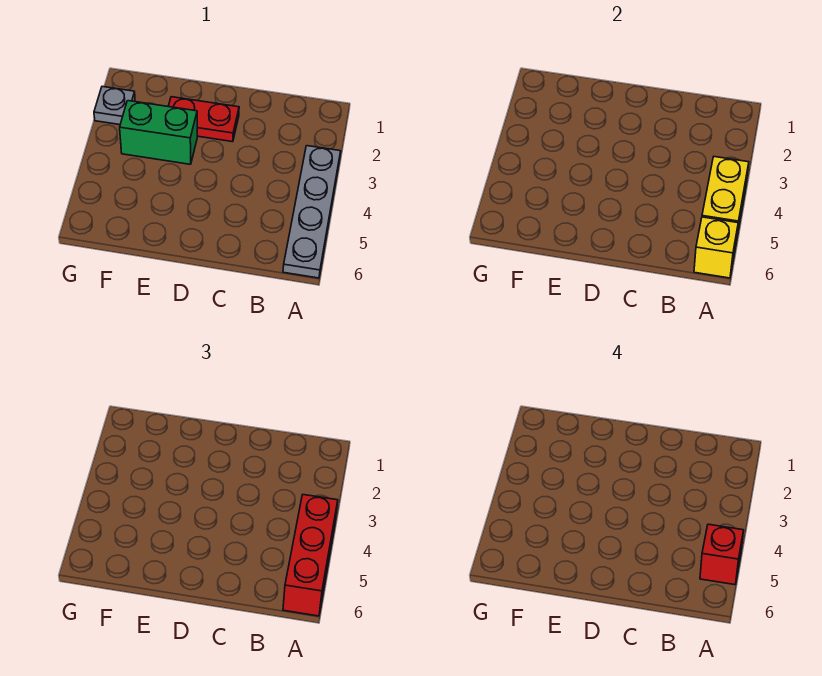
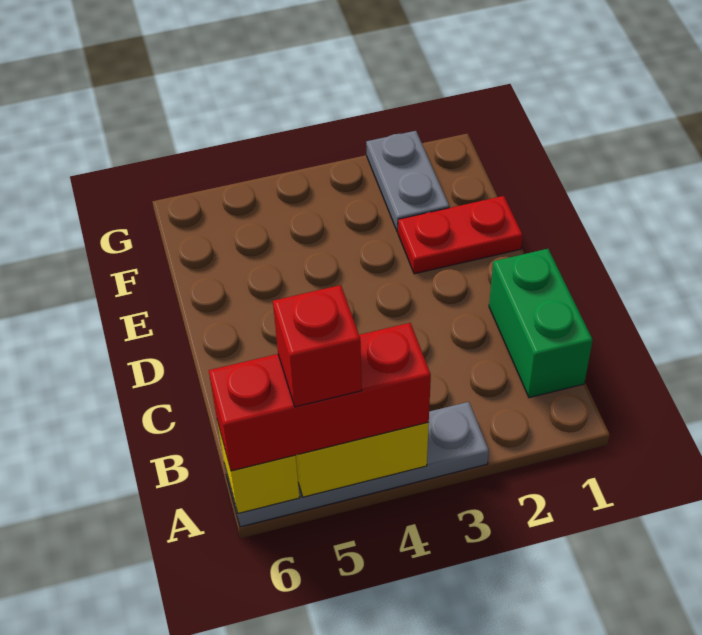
red plate D2:E2 level 1 -> red plate E1:E2 level 1
green brick E3:F3 level 1 -> green brick B1:C1 level 1
grey plate G2 level 1 -> grey plate F2:G2 level 1

